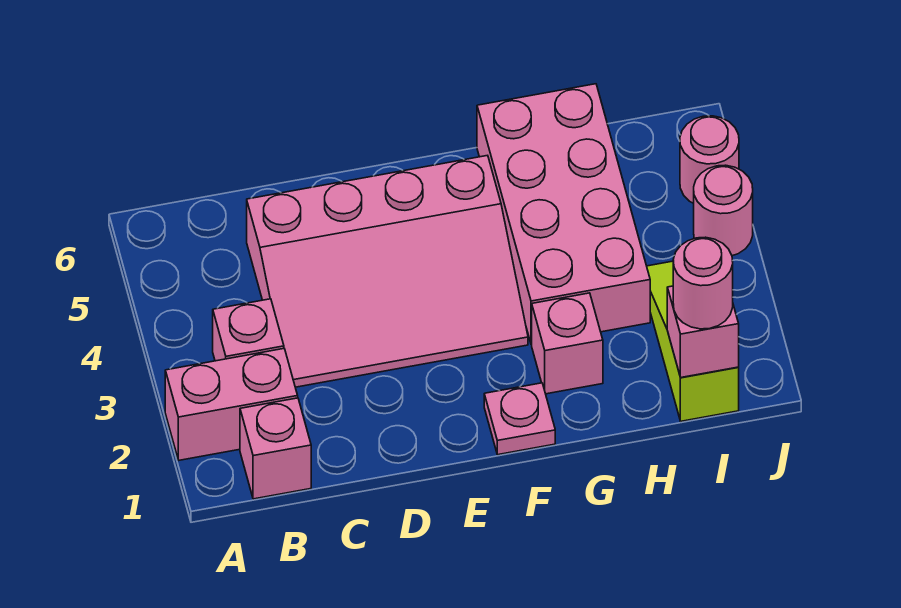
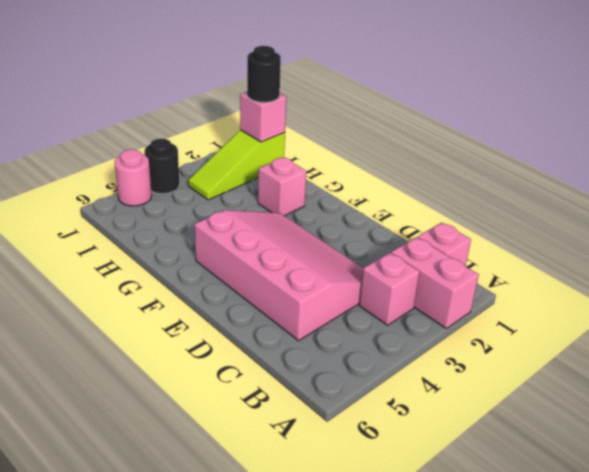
pink plate F1 level 1 -> none
pink brick G3:H6 level 1 -> none
pink round brick I1 level 3 -> black round brick I1 level 3
pink round brick J4 level 1 -> black round brick J4 level 1

